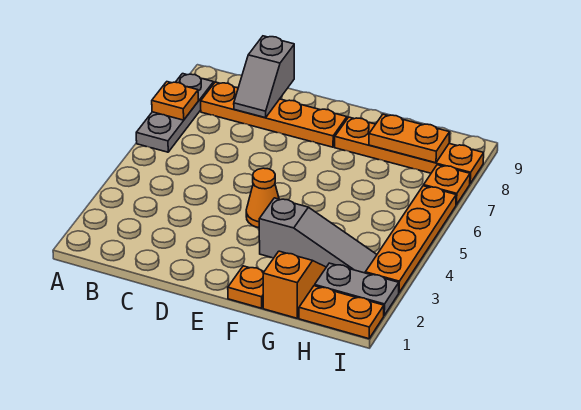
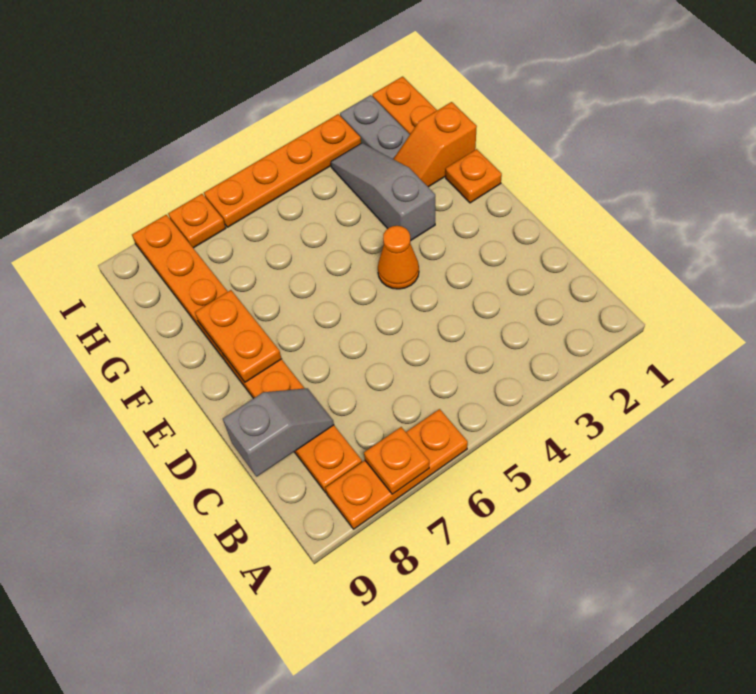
grey plate A6:A8 level 1 -> orange plate A6:A8 level 1
orange plate G8:H8 level 2 -> orange plate E8:F8 level 2

